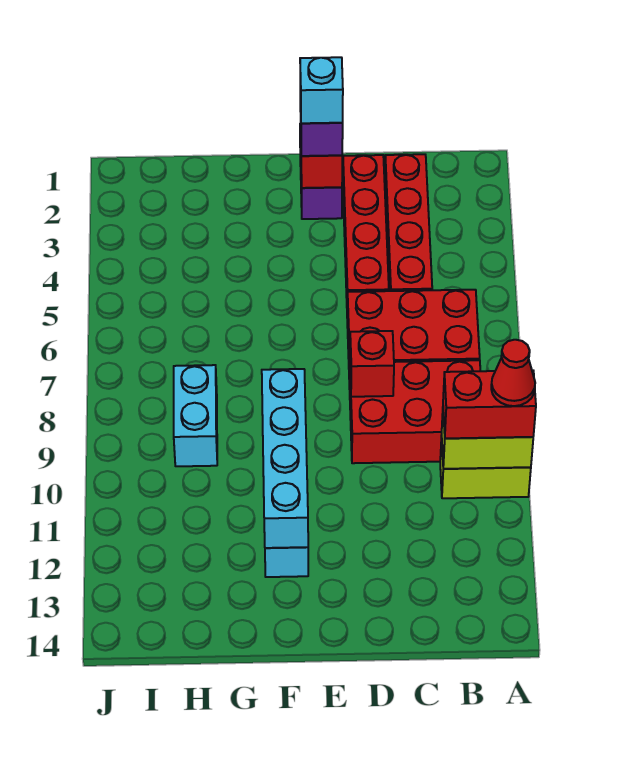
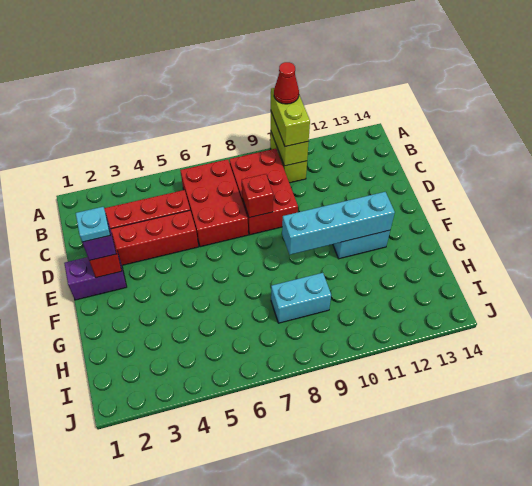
red brick A10:B10 level 3 -> lime brick A10:B10 level 3
cyan brick E2 level 4 -> cyan plate E2 level 4

